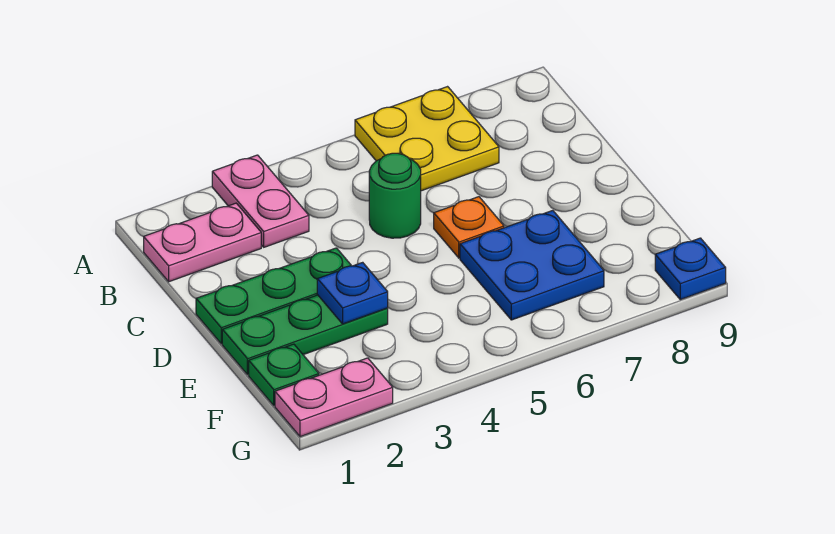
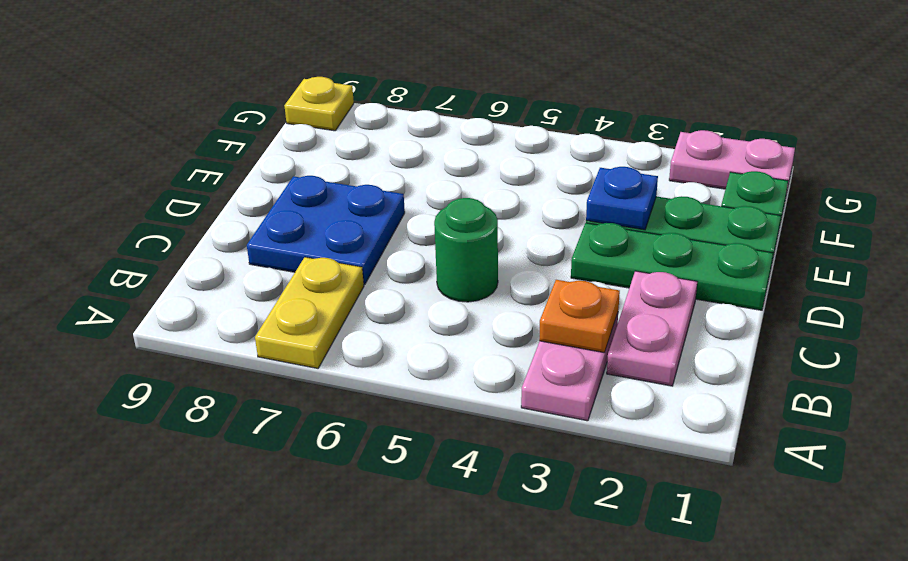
yellow plate A6:B7 level 1 -> yellow plate A7:B7 level 1
pink plate B1:B2 level 1 -> pink plate B2:C2 level 1
orange plate D6 level 1 -> orange plate B3 level 2
blue plate E6:F7 level 1 -> blue plate C7:D8 level 1
blue plate G9 level 1 -> yellow plate G9 level 1

